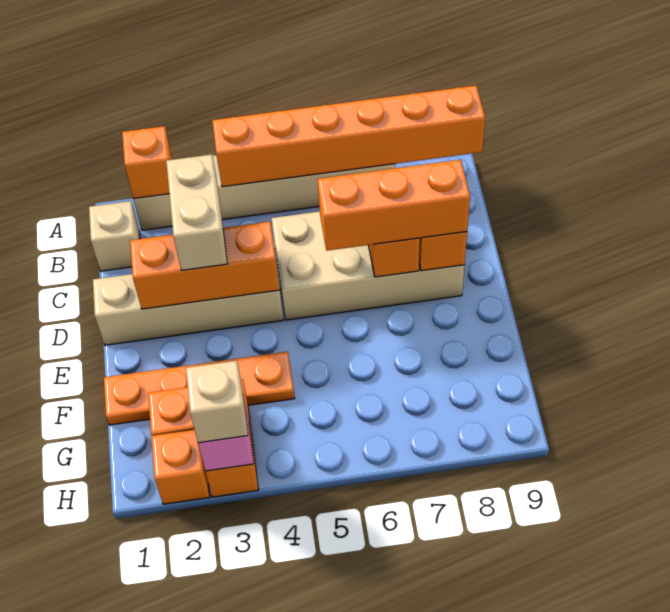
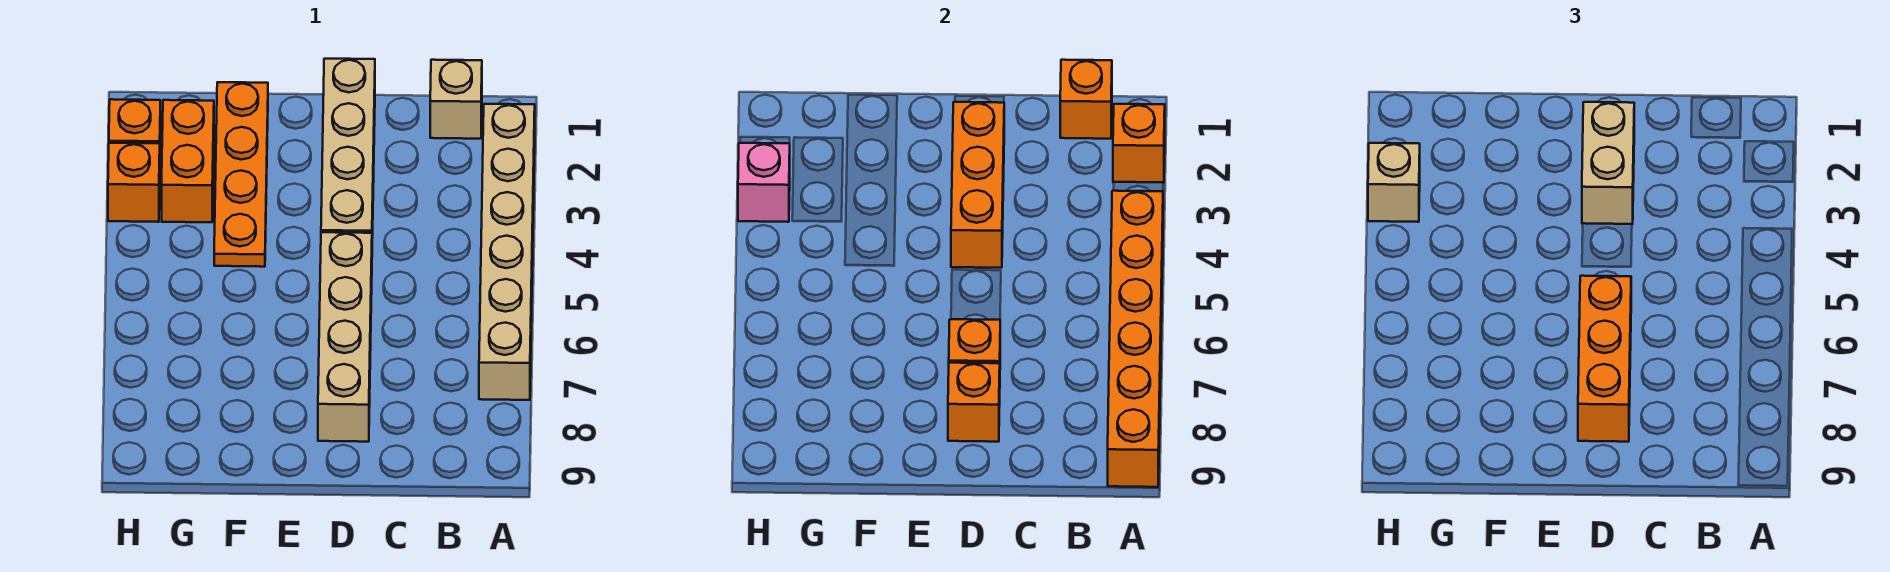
none -> orange brick B1 level 2
tan brick C3:D3 level 3 -> tan brick D2:D3 level 3
tan brick C5:D8 level 1 -> tan brick D5:D8 level 1

